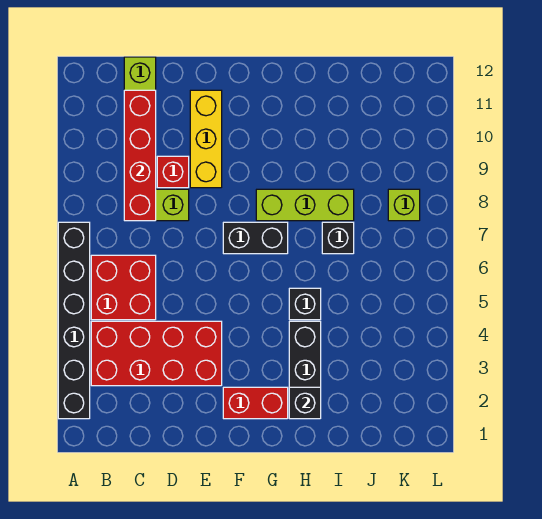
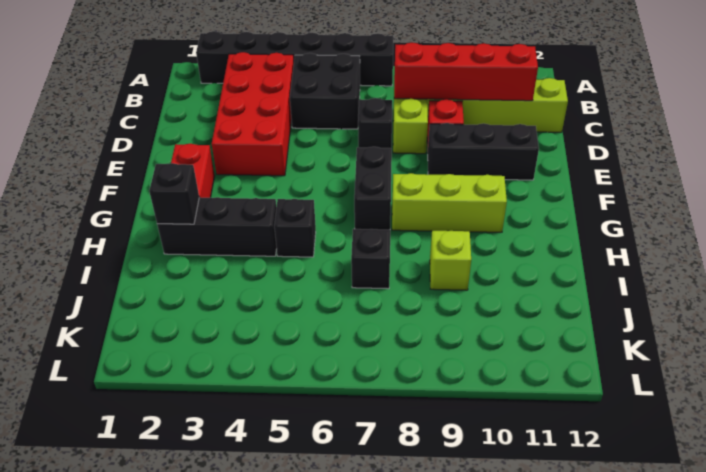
red brick B5:C6 level 1 -> black brick B5:C6 level 1
none -> black brick D7 level 1
yellow brick E9:E11 level 1 -> black brick E9:E11 level 1
lime brick G8:I8 level 1 -> lime brick G8:G10 level 1
lime brick K8 level 1 -> lime brick I9 level 1

